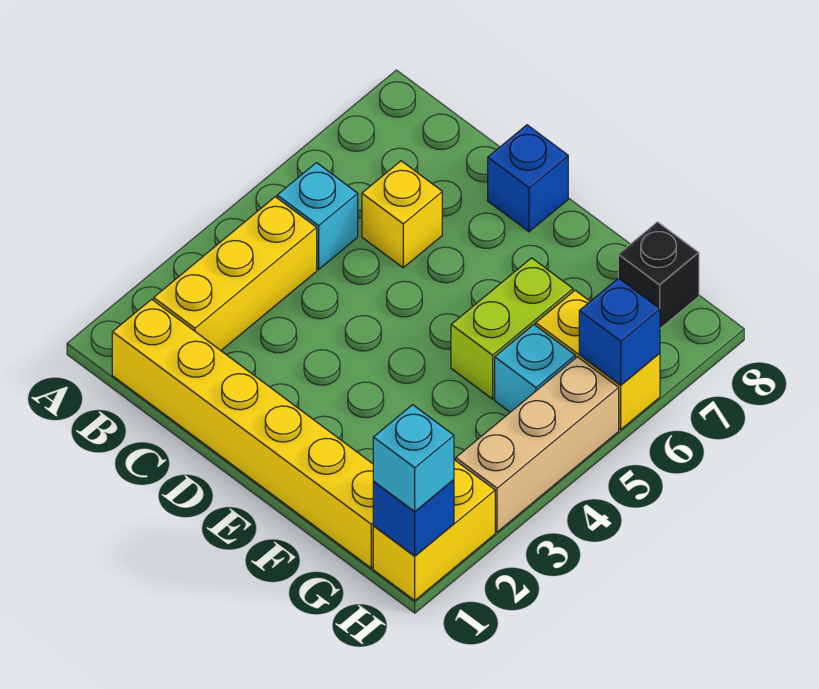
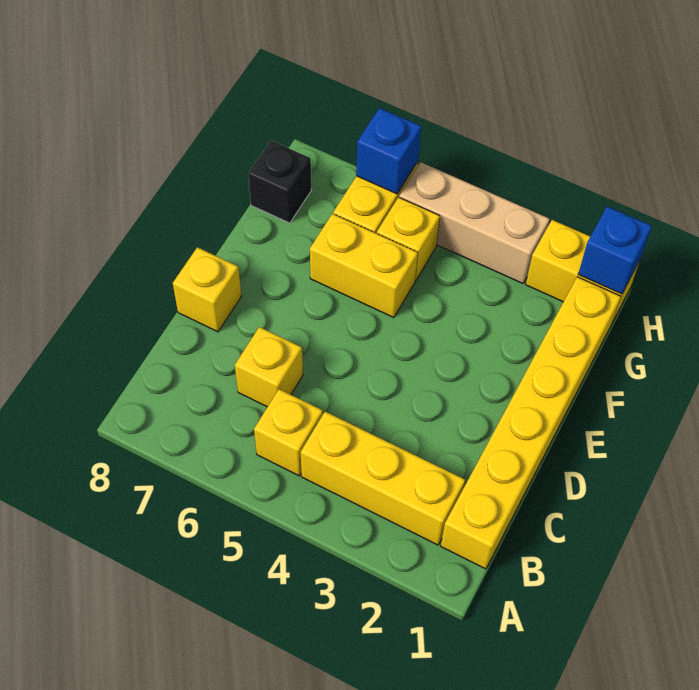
cyan brick B5 level 1 -> yellow brick B5 level 1
blue brick D8 level 1 -> yellow brick D8 level 1
lime brick F5:F6 level 1 -> yellow brick F5:F6 level 1
cyan brick G5 level 1 -> yellow brick G5 level 1
cyan brick H1 level 3 -> none

